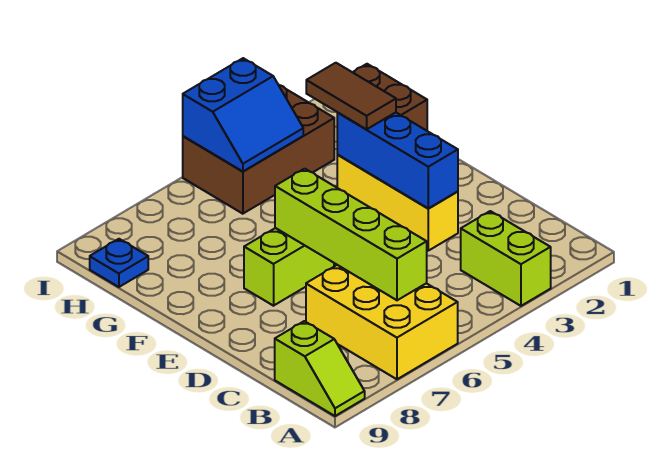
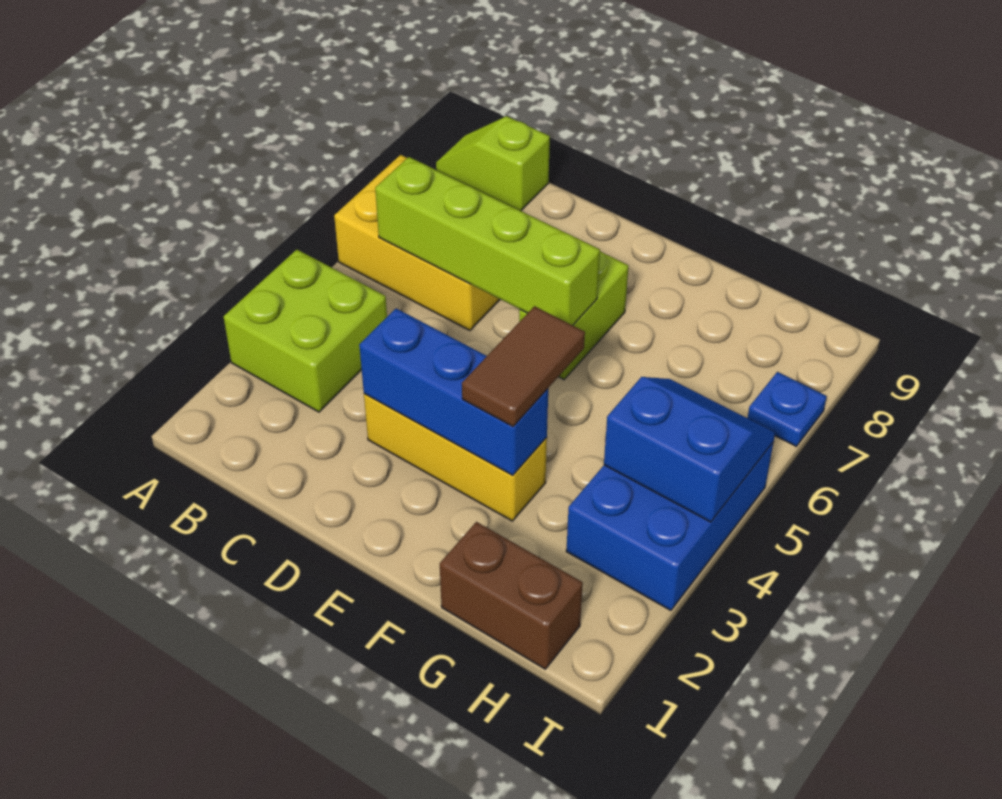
lime brick A3:B3 level 1 -> lime brick A3:B4 level 1
brown tile F3:G3 level 3 -> brown tile F3:F4 level 3
brown brick H3:I5 level 1 -> blue brick H3:I5 level 1
blue slope H4:I5 level 2 top I -> blue slope H4:I5 level 2 top 4
blue plate H9 level 1 -> blue plate I7 level 1

